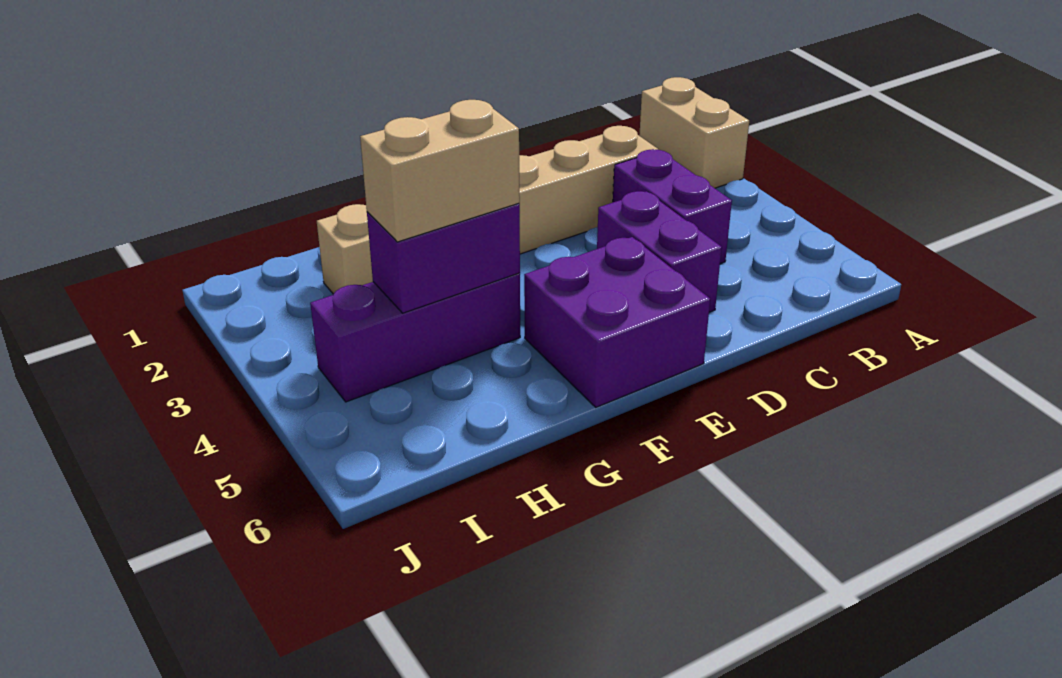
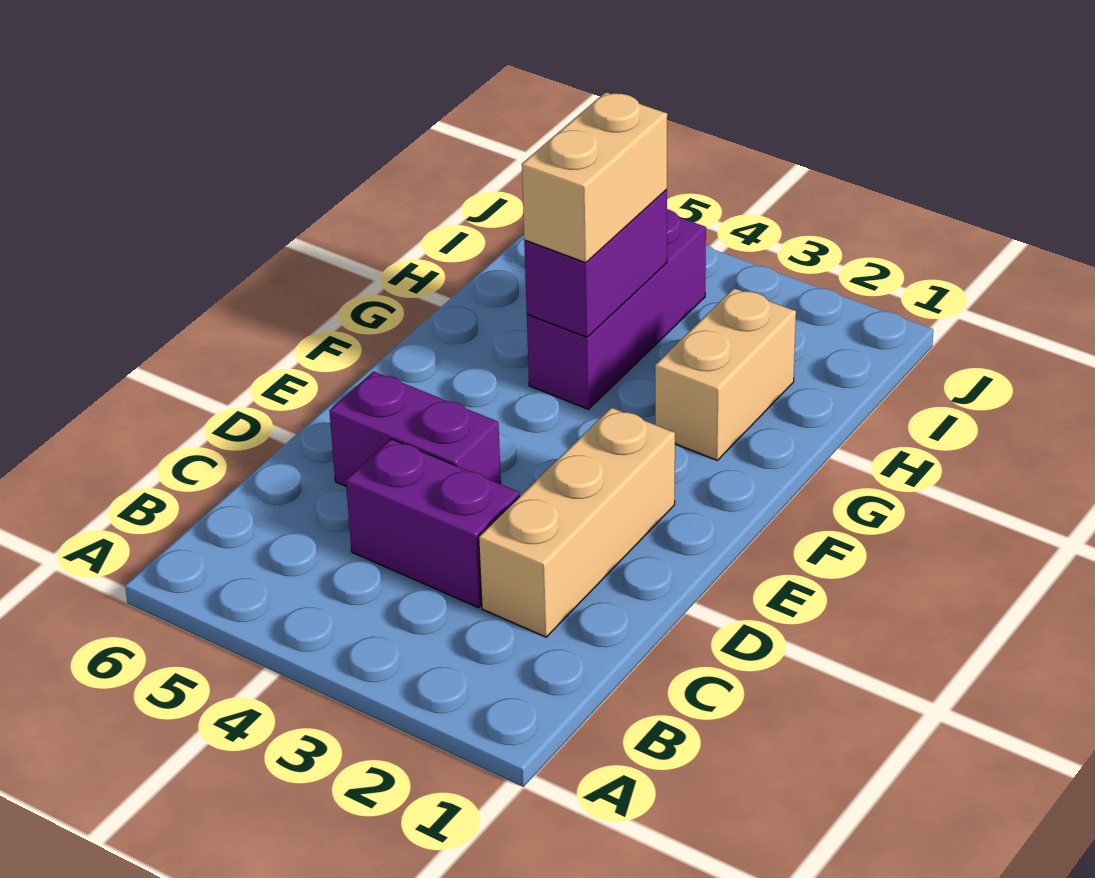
tan brick A1:A2 level 1 -> none
purple brick E5:F6 level 1 -> none

